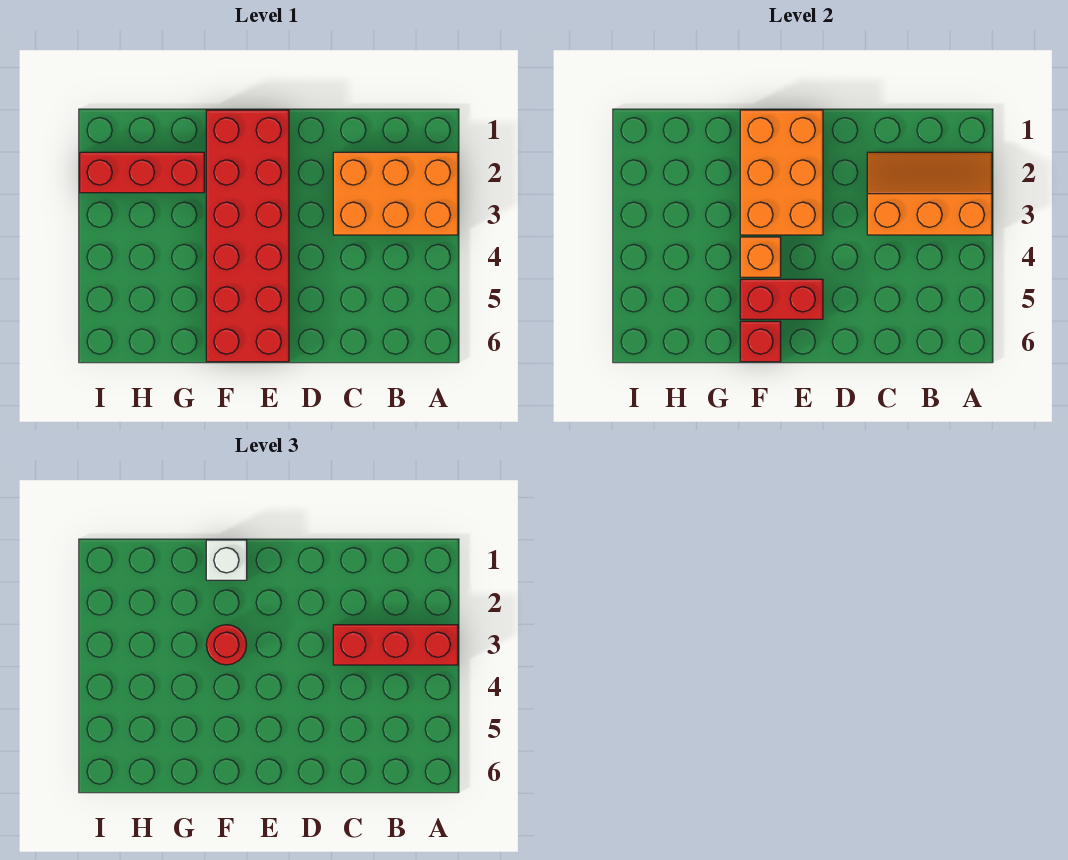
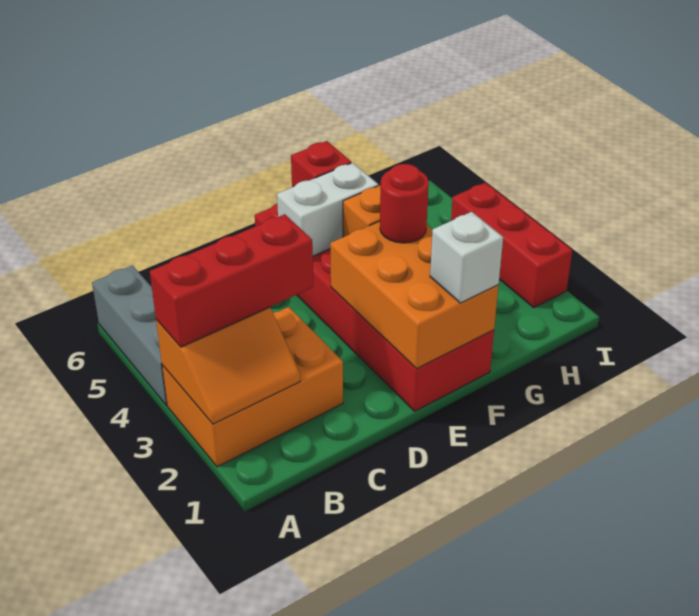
orange slope A2:C3 level 2 top 3 -> orange slope A2:B3 level 2 top 3
none -> grey brick A4:A6 level 1
red brick E5:F5 level 2 -> white brick E5:F5 level 2
red brick G2:I2 level 1 -> red brick I2:I4 level 1

